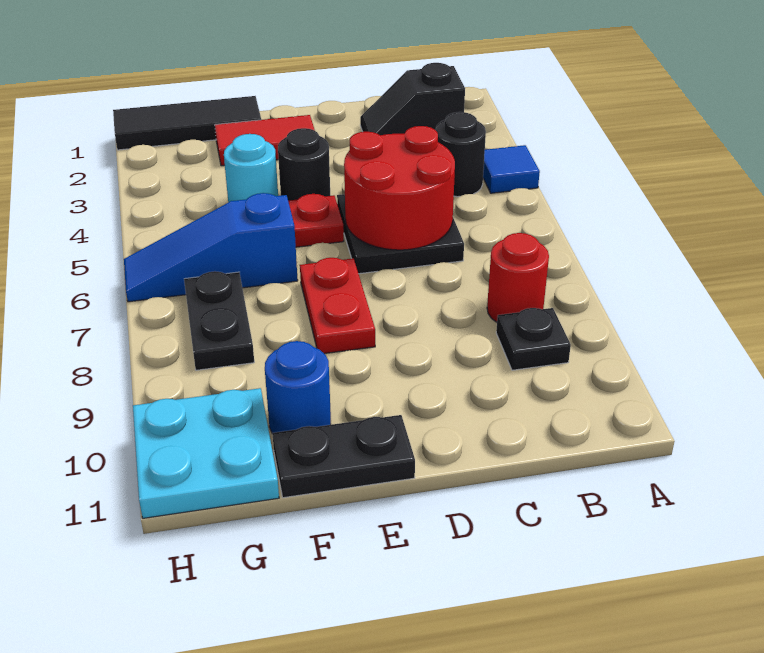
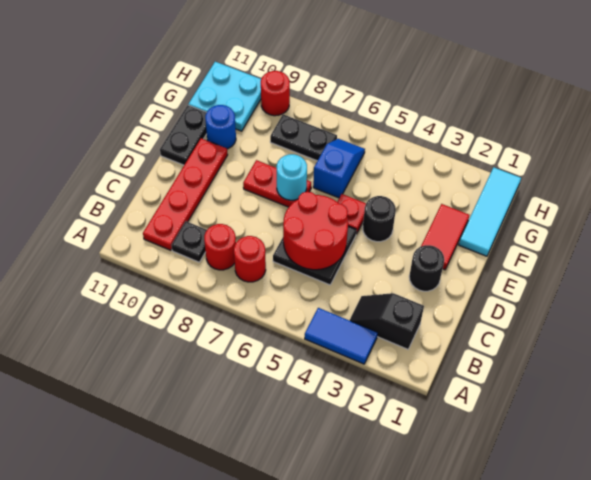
blue tile A4 level 1 -> blue tile A3:A4 level 1
black slope B2:C2 level 1 top B -> black slope B2:B3 level 1 top 2
black round brick B4 level 1 -> black round brick D2 level 1
none -> red round brick B7 level 1
none -> red plate B10:E10 level 1
black tile F1:H1 level 1 -> cyan tile F1:H1 level 1
cyan round brick F4 level 1 -> cyan round brick E7 level 2
blue slope F6:H6 level 1 top F -> blue slope F6:G6 level 1 top F
none -> red round brick H9 level 1

